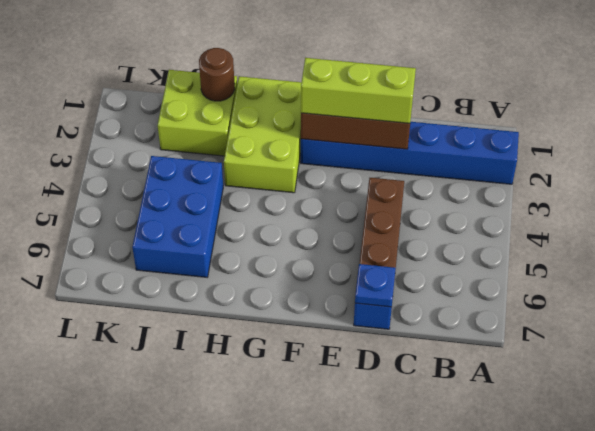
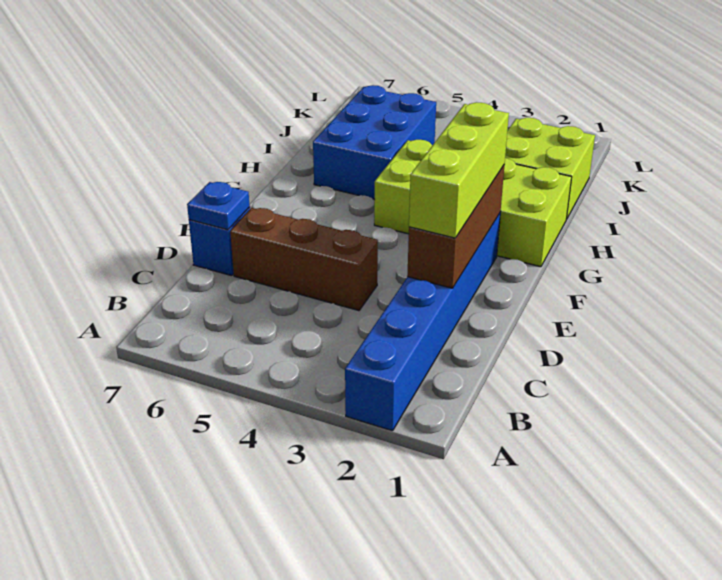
lime brick G1:H3 level 1 -> lime brick G1:H4 level 1
brown round brick I1 level 2 -> none
blue brick I4:J6 level 1 -> blue brick H5:J6 level 1

